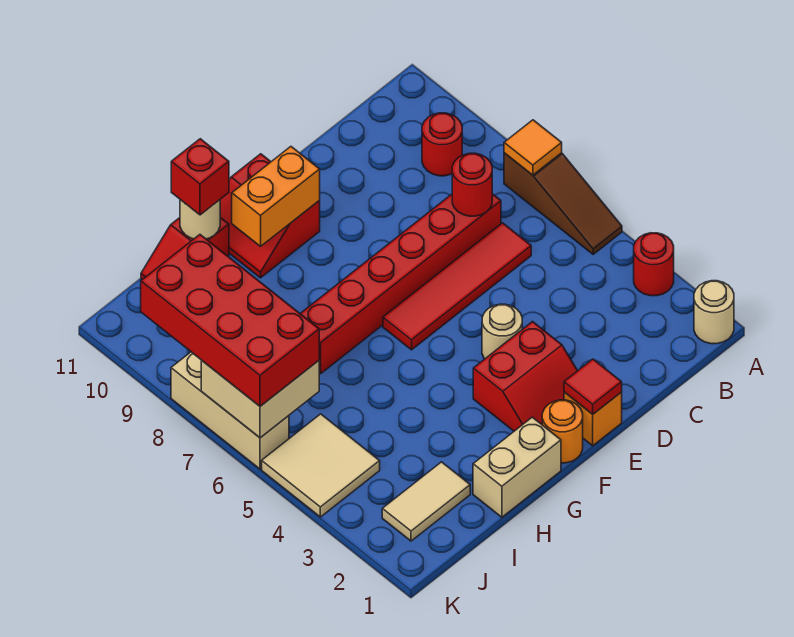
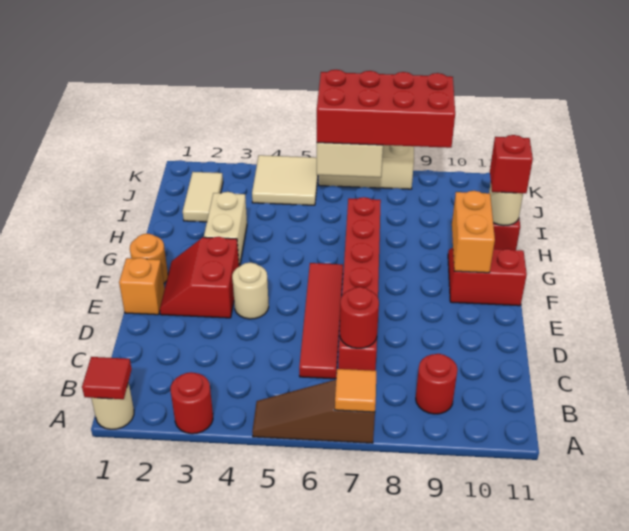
red tile E1 level 2 -> red tile A1 level 2
tan brick G1:H1 level 1 -> tan brick G3:H3 level 1

